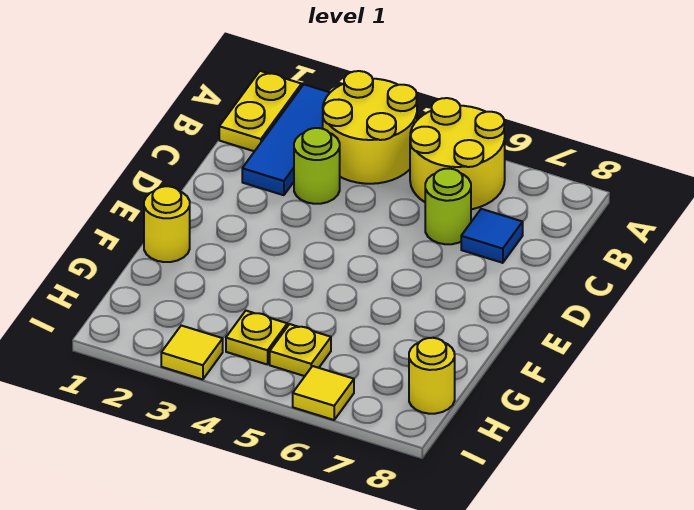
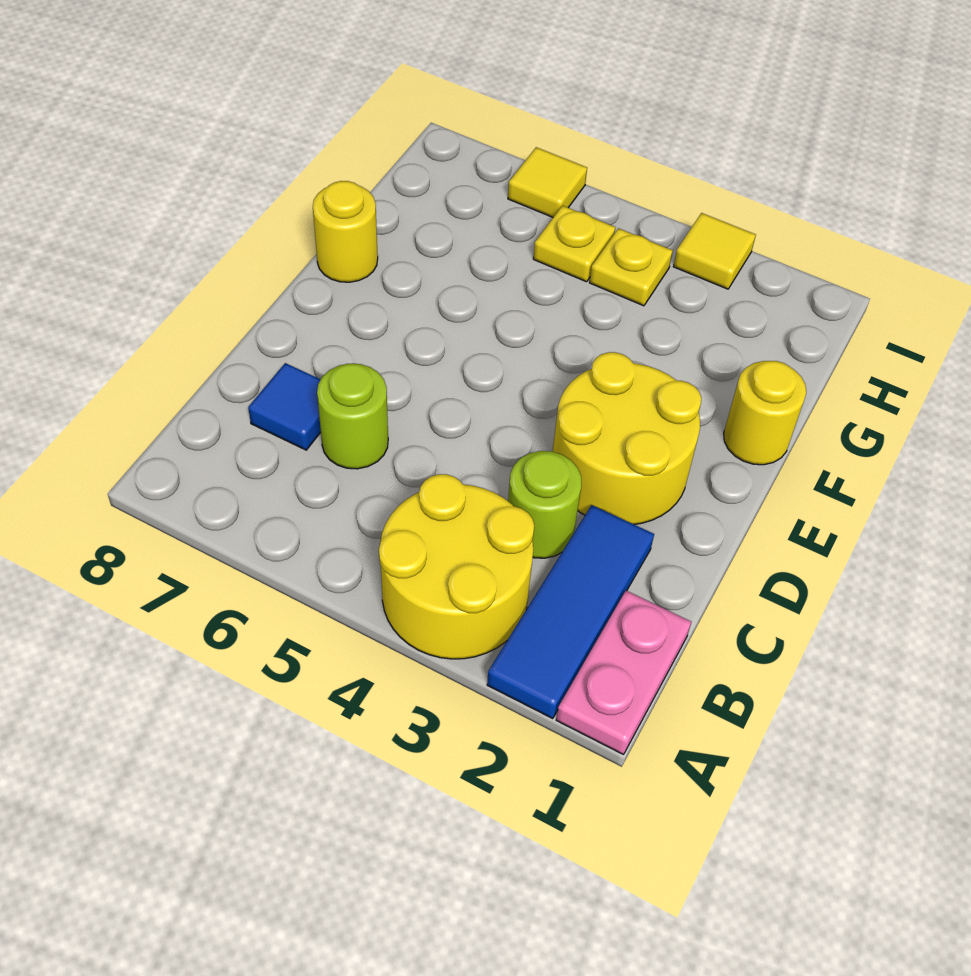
yellow plate A1:B1 level 1 -> pink plate A1:B1 level 1
yellow round brick A5:B6 level 1 -> yellow round brick D2:E3 level 1
yellow round brick H8 level 1 -> yellow round brick F8 level 1

